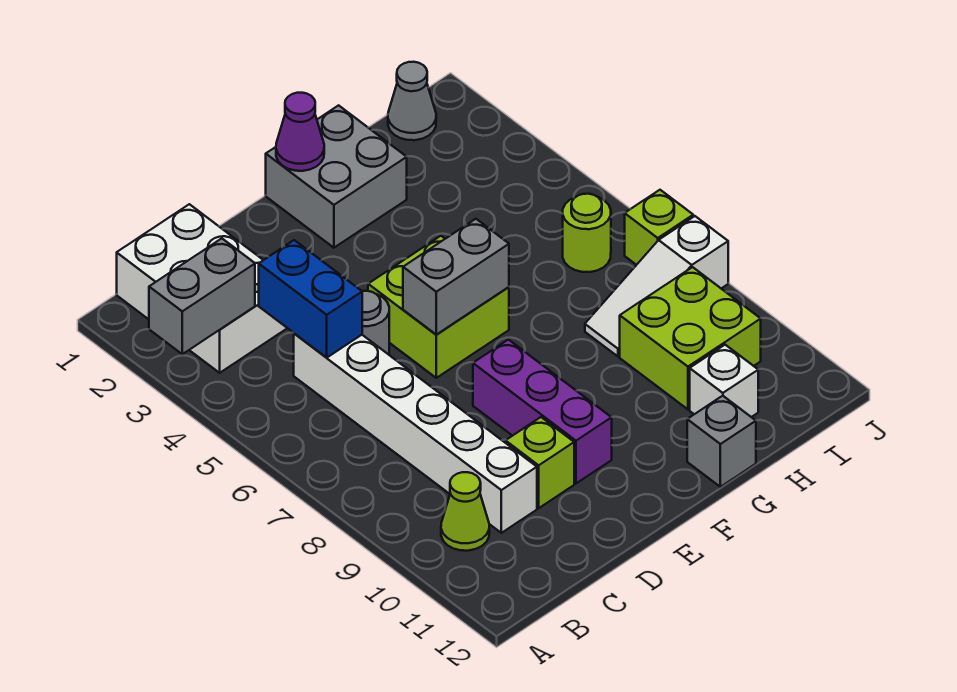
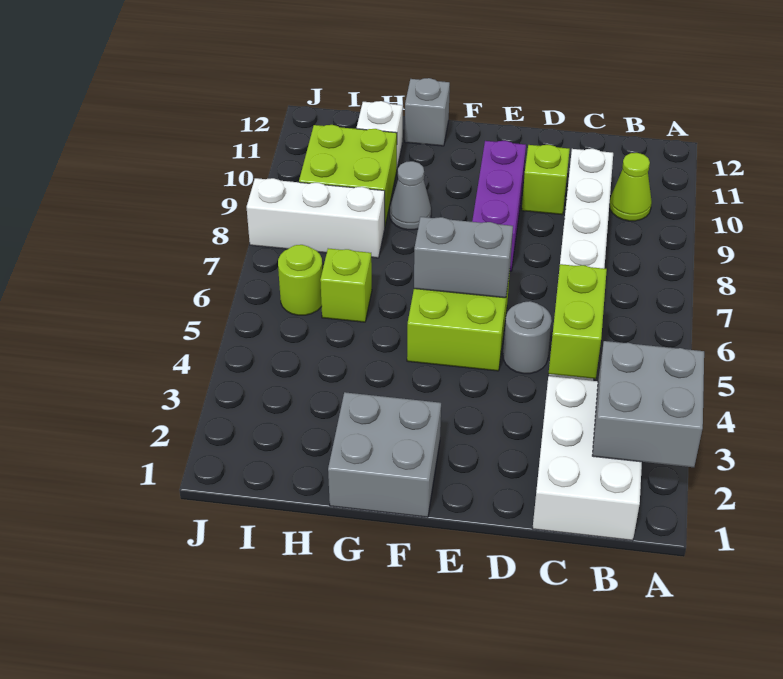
grey brick A3:B3 level 2 -> grey brick A2:B3 level 2
blue brick C4:C5 level 2 -> lime brick C4:C5 level 2
purple cone F1 level 2 -> none
white slope H8:J8 level 1 top J -> white brick H8:J8 level 1
grey cone I1 level 1 -> grey cone G9 level 1
lime brick J7 level 1 -> lime brick H6 level 1

